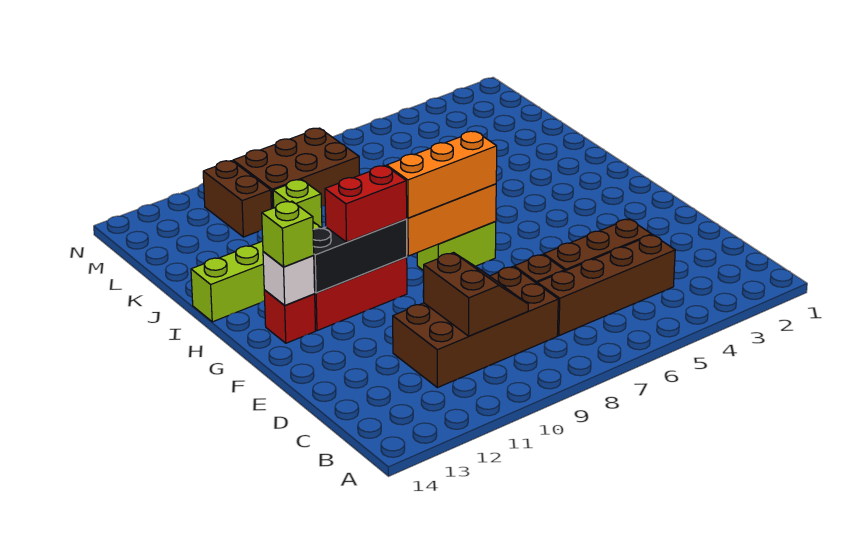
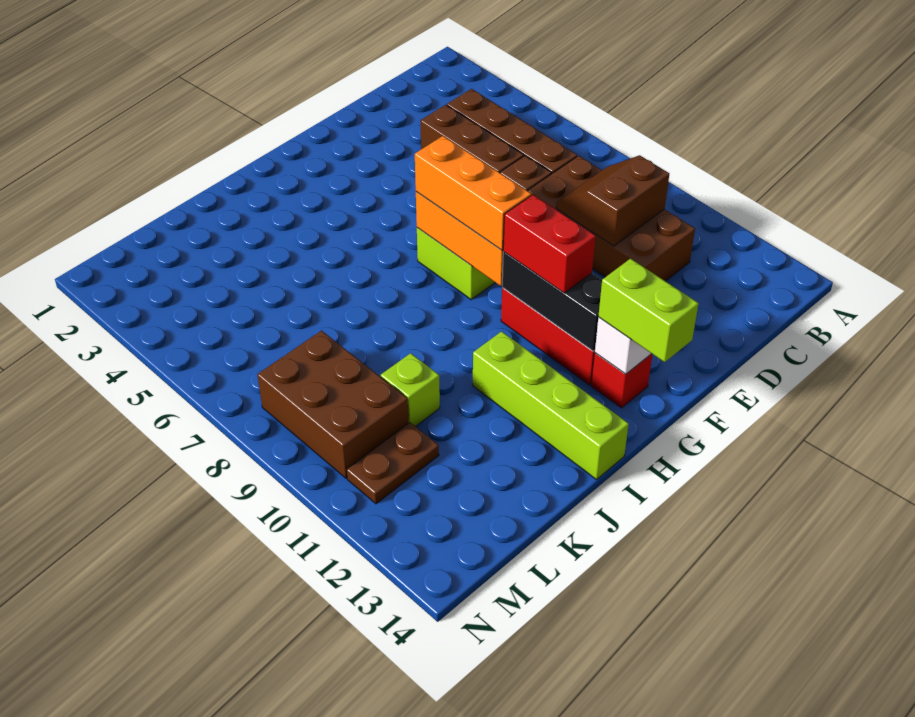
lime brick G13 level 3 -> lime brick G13:G14 level 3
brown brick L11:M11 level 1 -> brown plate L11:M11 level 1

